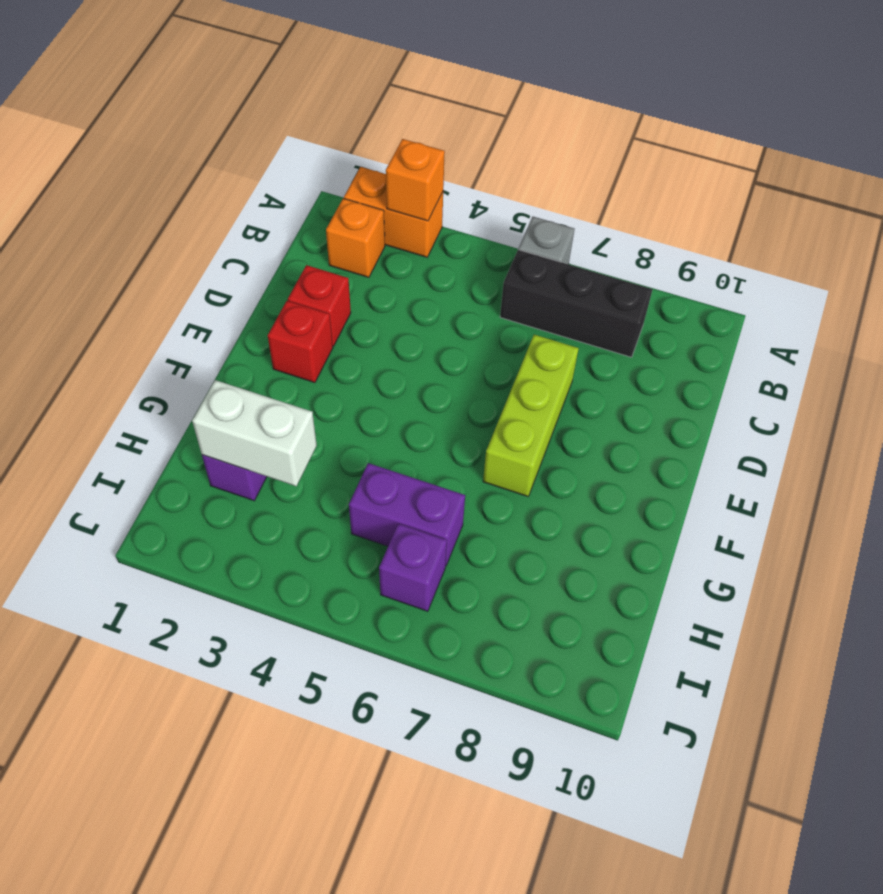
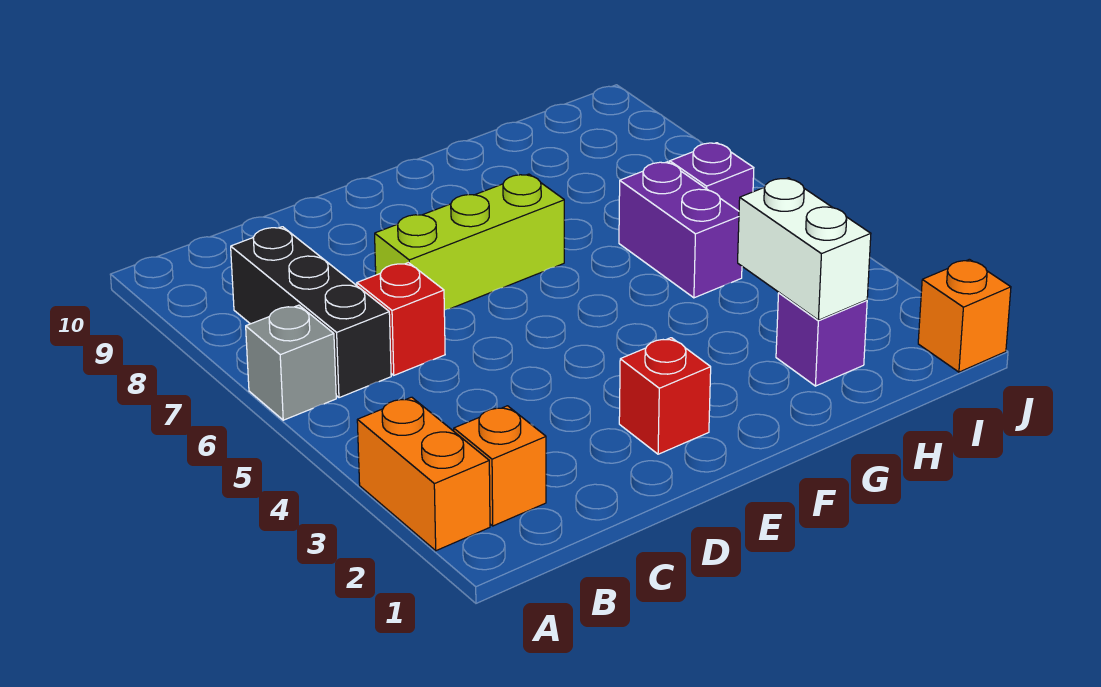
orange brick A3 level 2 -> orange brick J1 level 1
red brick D2 level 1 -> red brick C6 level 1

